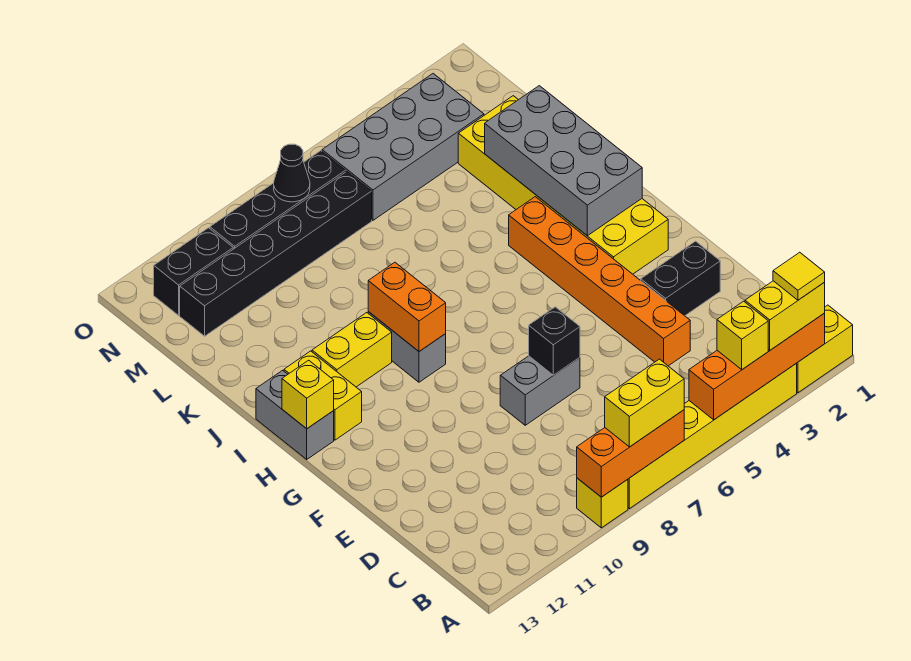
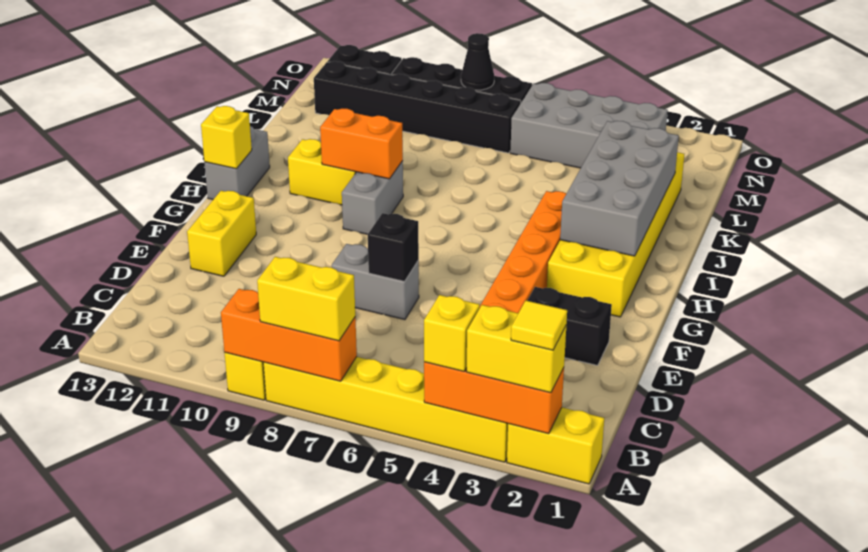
orange brick A2:A5 level 2 -> orange brick A2:A4 level 2
orange brick H9:I9 level 2 -> orange brick I9:I10 level 2
yellow brick H12:I12 level 1 -> yellow brick E12:F12 level 1

